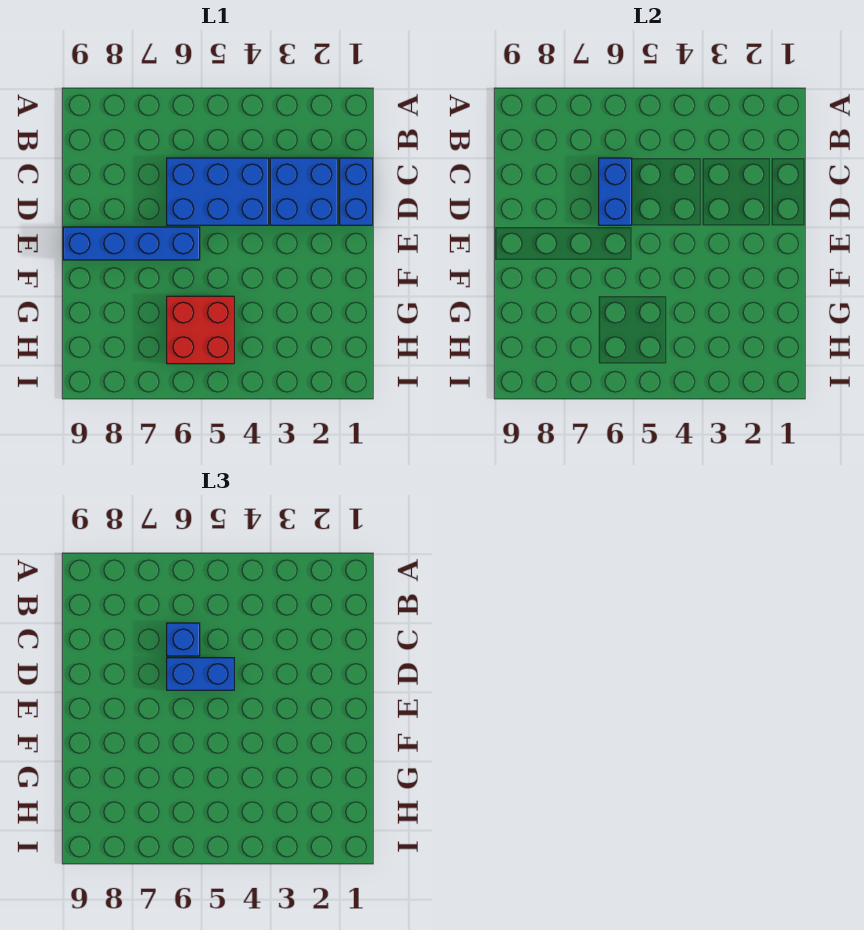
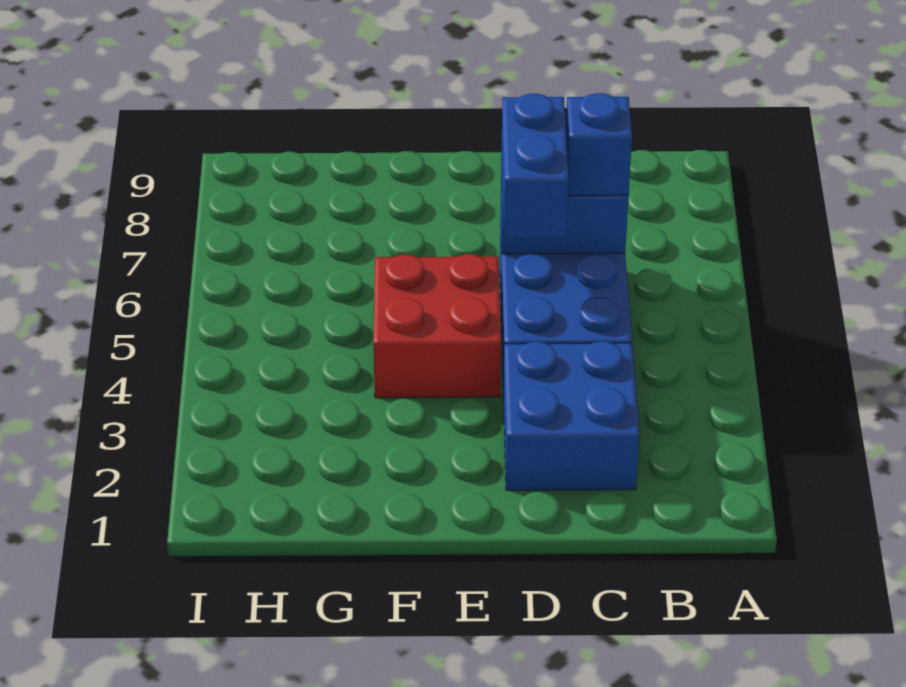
blue brick C1:D1 level 1 -> none
blue brick E6:E9 level 1 -> none
red brick G5:H6 level 1 -> red brick E4:F5 level 1

